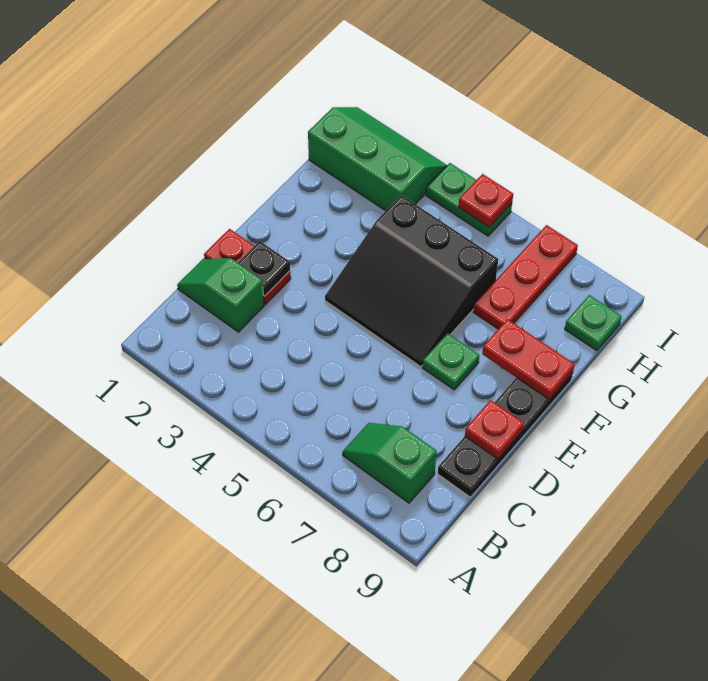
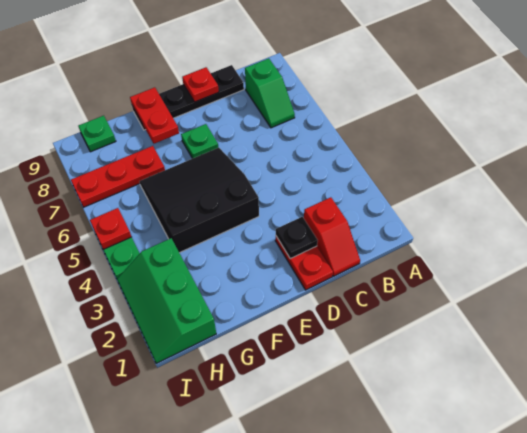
green slope C1:C2 level 1 top 2 -> red slope C1:C2 level 1 top 2
black slope E4:G6 level 1 top G -> black slope E4:G6 level 1 top 4

